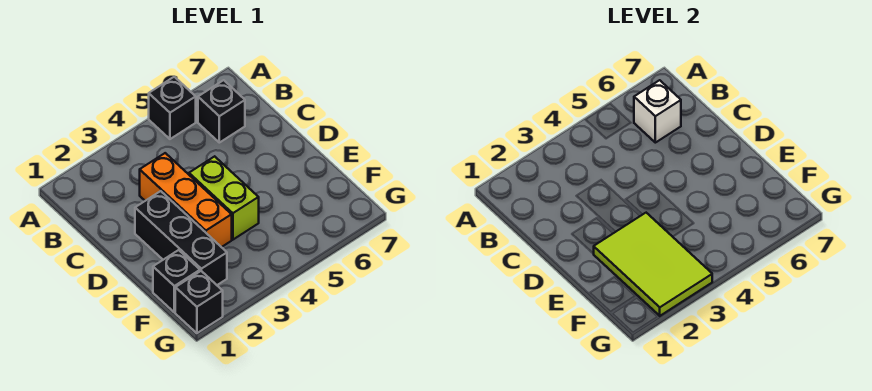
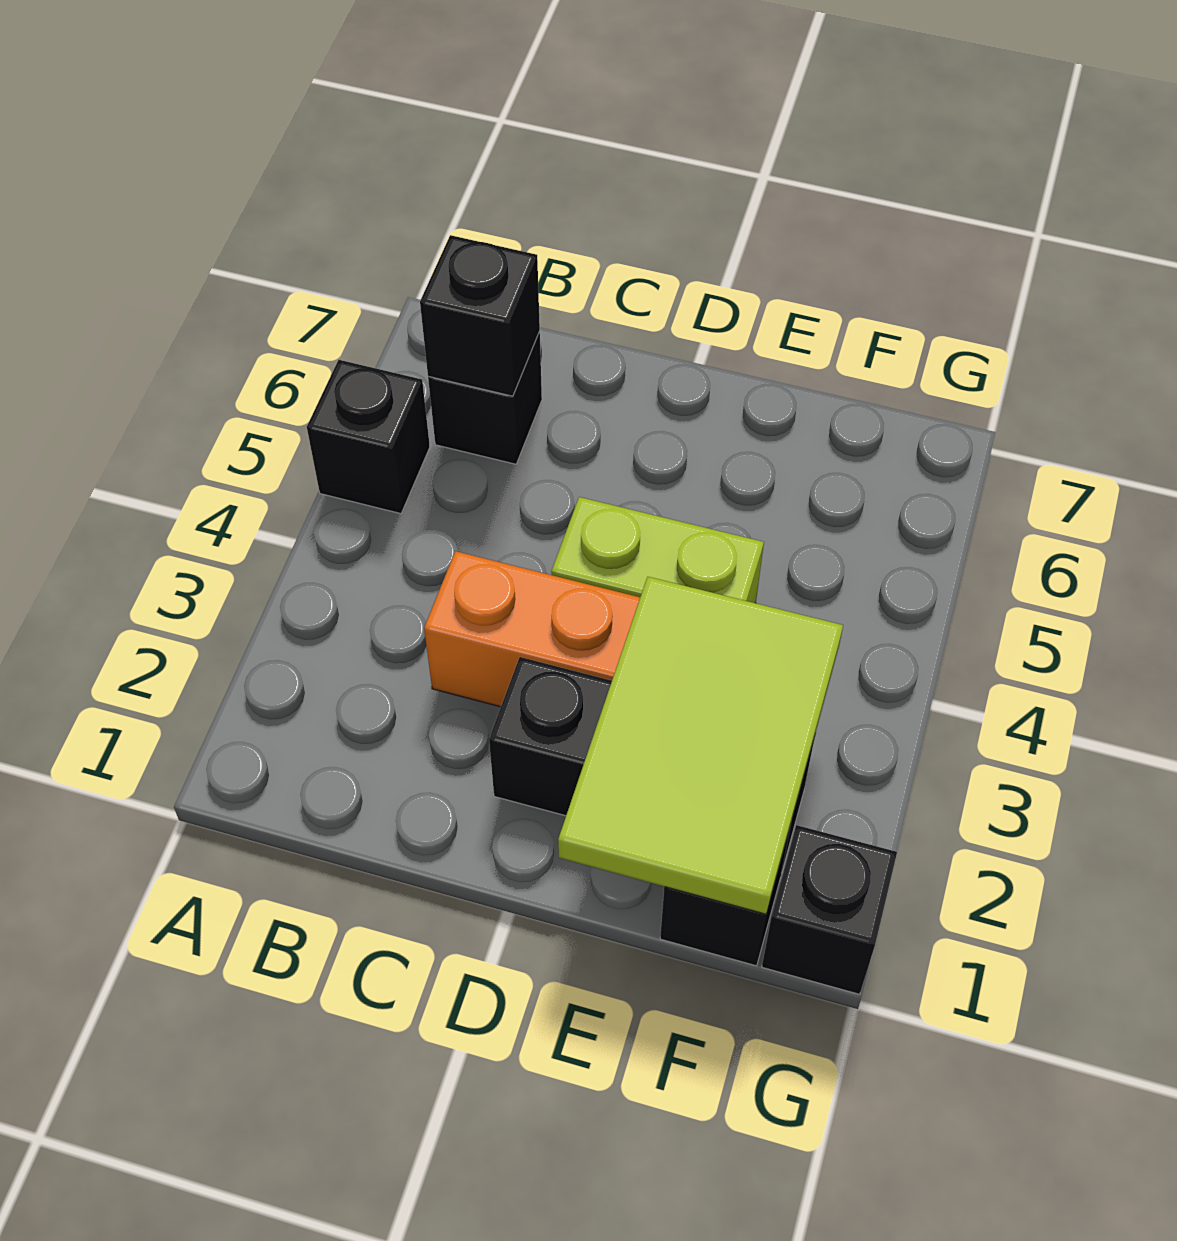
white brick B6 level 2 -> black brick B6 level 2
lime tile E2:G3 level 2 -> lime tile E1:F3 level 2

